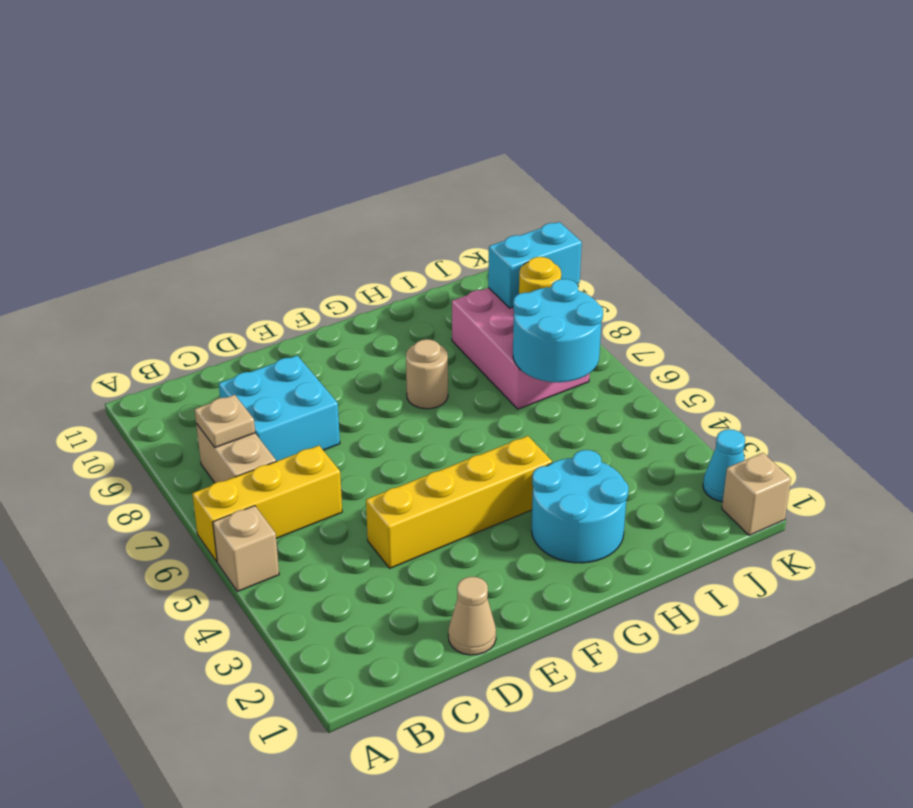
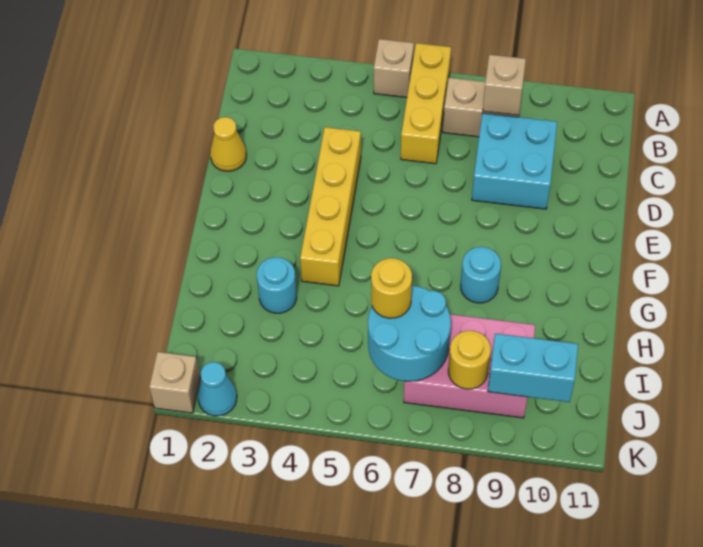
tan plate B8 level 2 -> tan brick B8 level 2
tan cone D1 level 1 -> yellow cone D1 level 1
cyan round brick G2:H3 level 1 -> cyan round brick H3 level 1
tan round brick G8 level 1 -> cyan round brick G8 level 1
none -> yellow round brick I6 level 3
cyan brick J9:K9 level 2 -> cyan brick J9:J10 level 2

